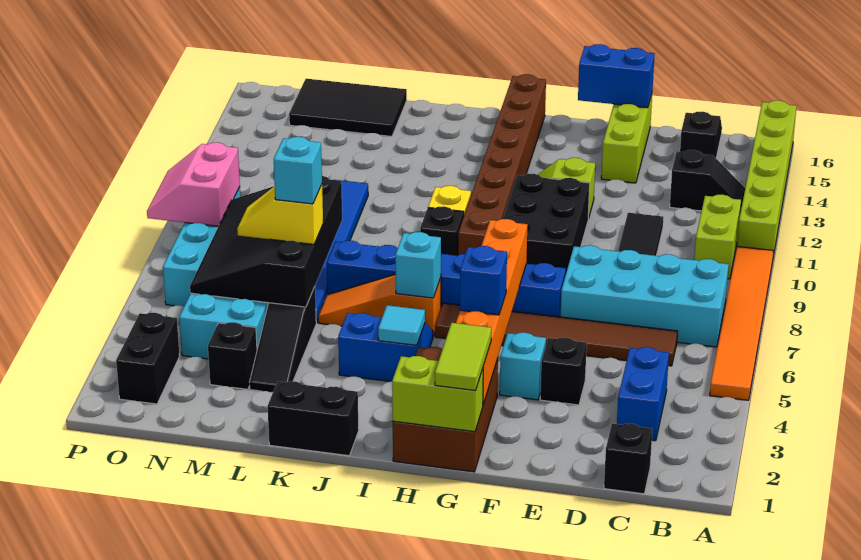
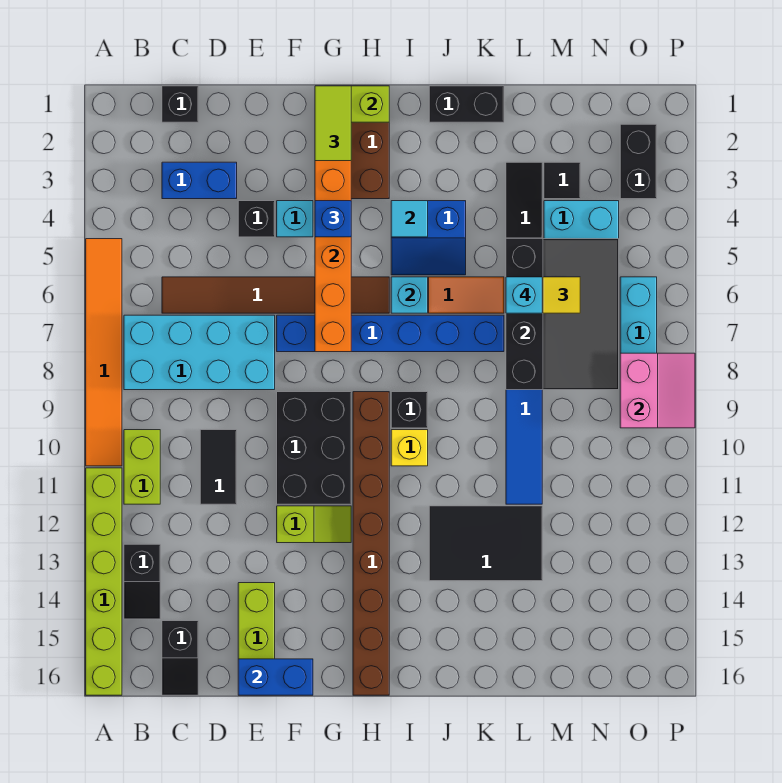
black slope B13:C13 level 1 top C -> black slope B13:B14 level 1 top 13
blue brick C3:C4 level 1 -> blue brick C3:D3 level 1
black tile L15:N16 level 1 -> black tile J12:L13 level 1
black brick M3 level 1 -> black tile M3 level 1

